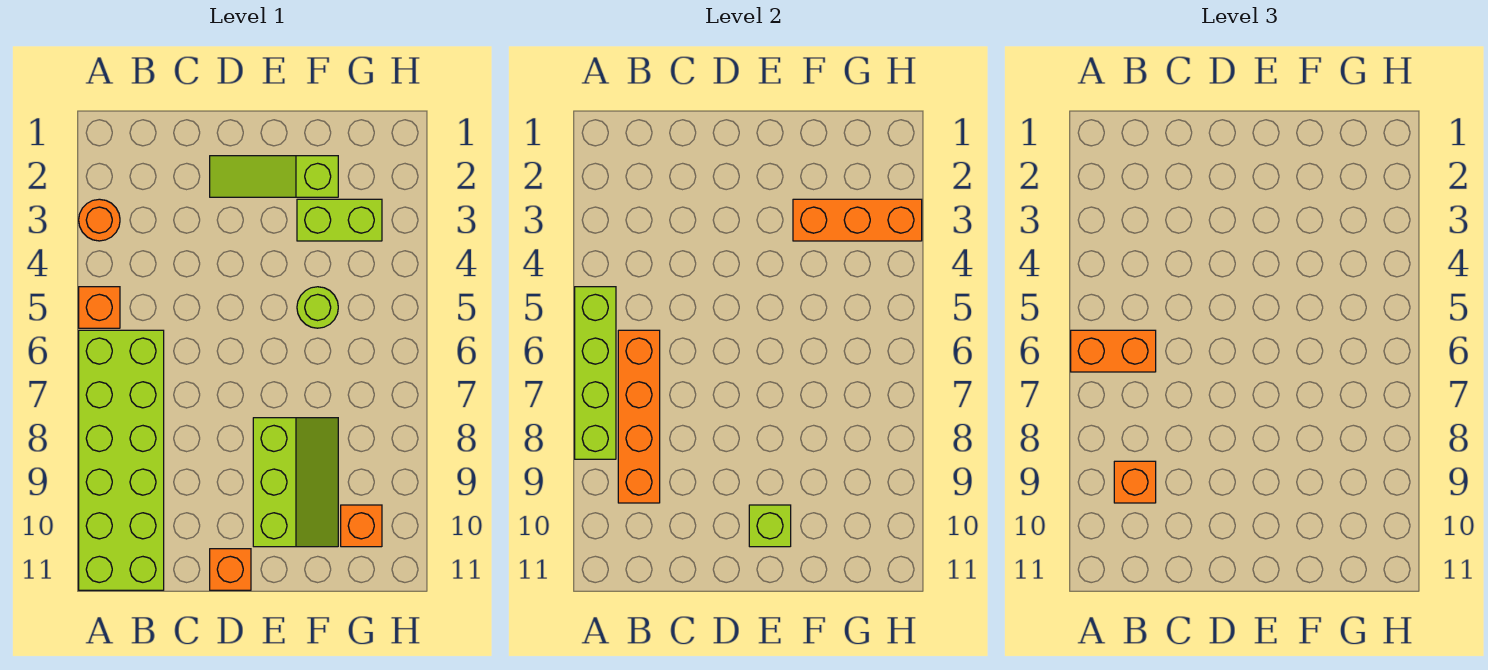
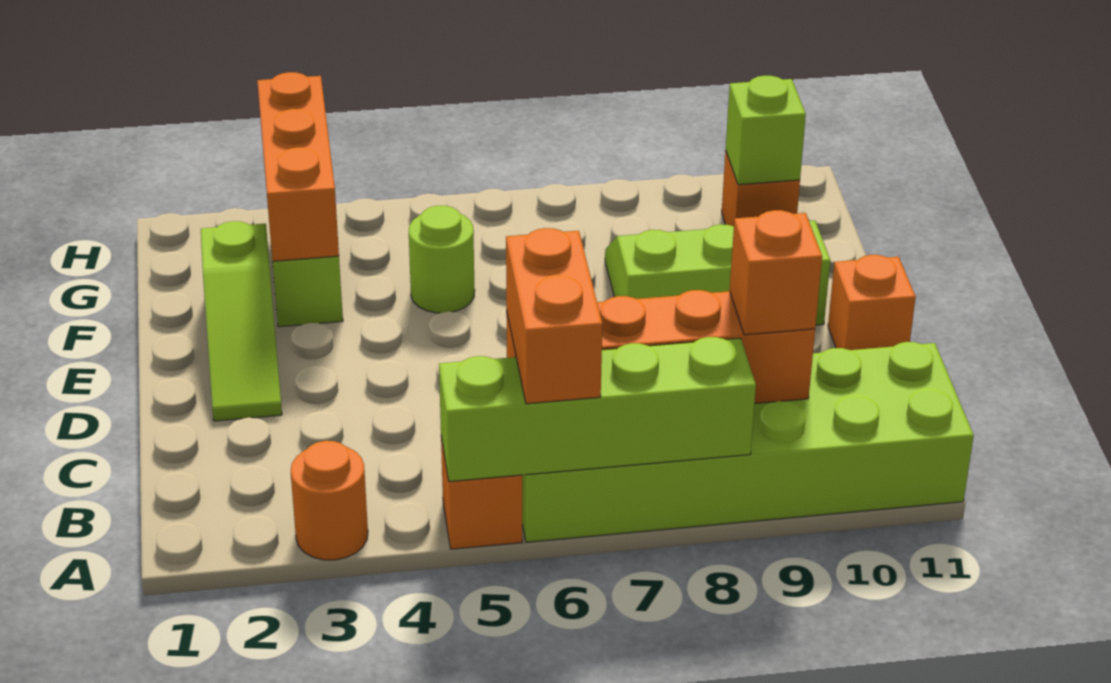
lime brick E10 level 2 -> lime brick G10 level 2

